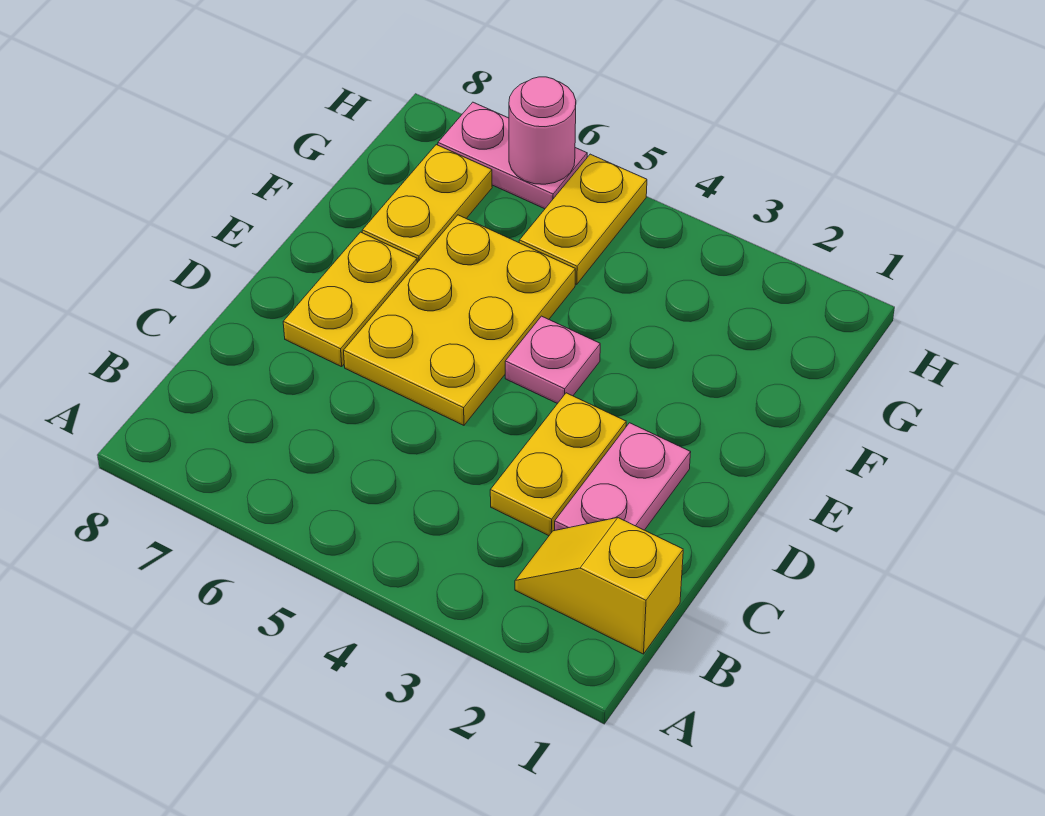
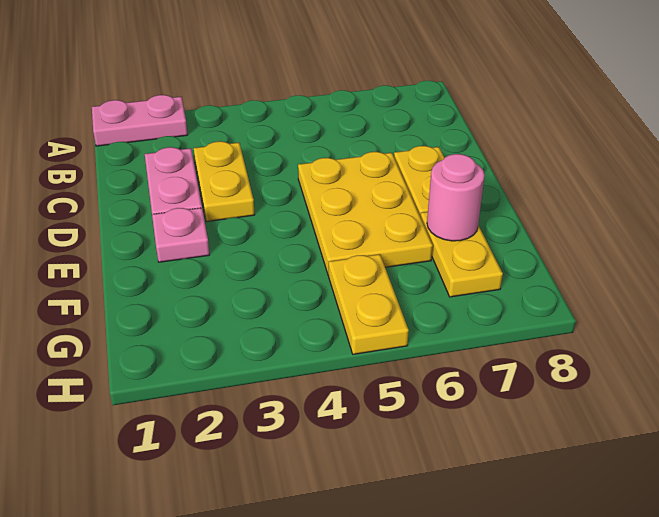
yellow slope B1:B2 level 1 top 1 -> none
pink plate E4 level 1 -> pink plate E2 level 1
pink plate H6:H7 level 1 -> pink plate A1:A2 level 1
pink round brick H6 level 2 -> pink round brick F7 level 2

